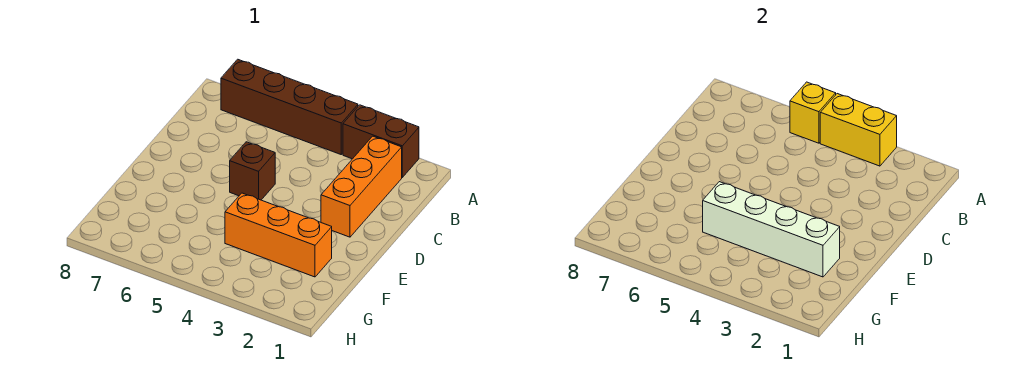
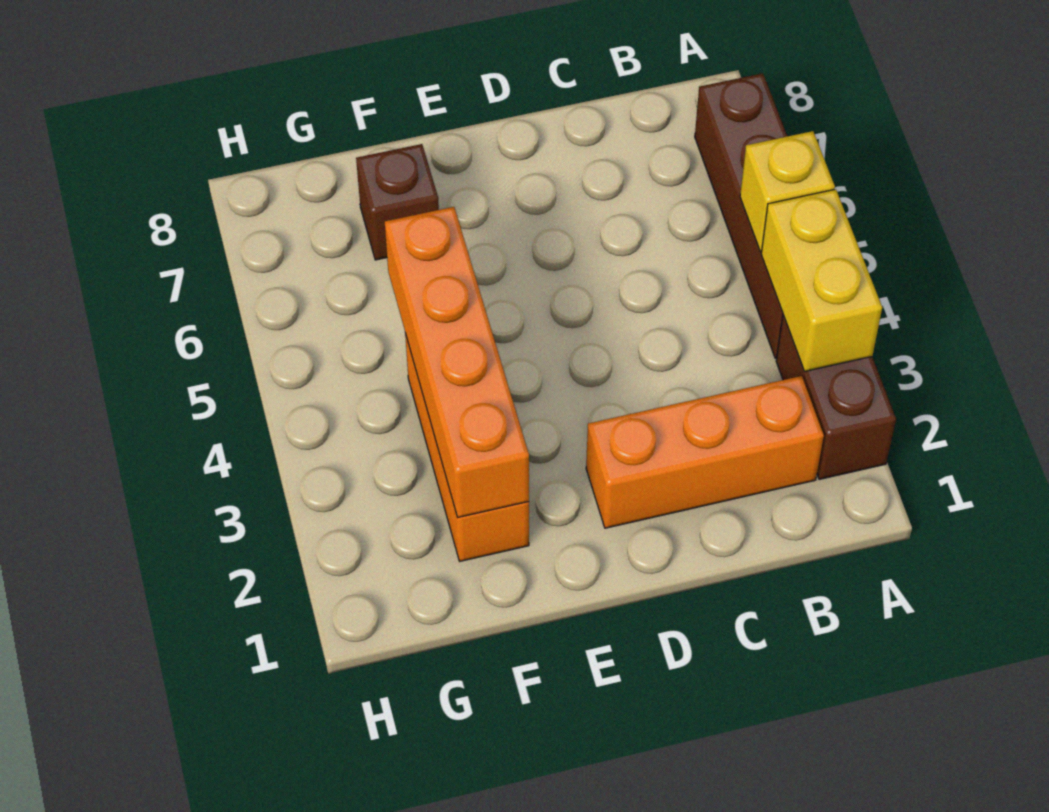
brown brick D5 level 1 -> brown brick F7 level 1
white brick F2:F5 level 2 -> orange brick F2:F5 level 2

